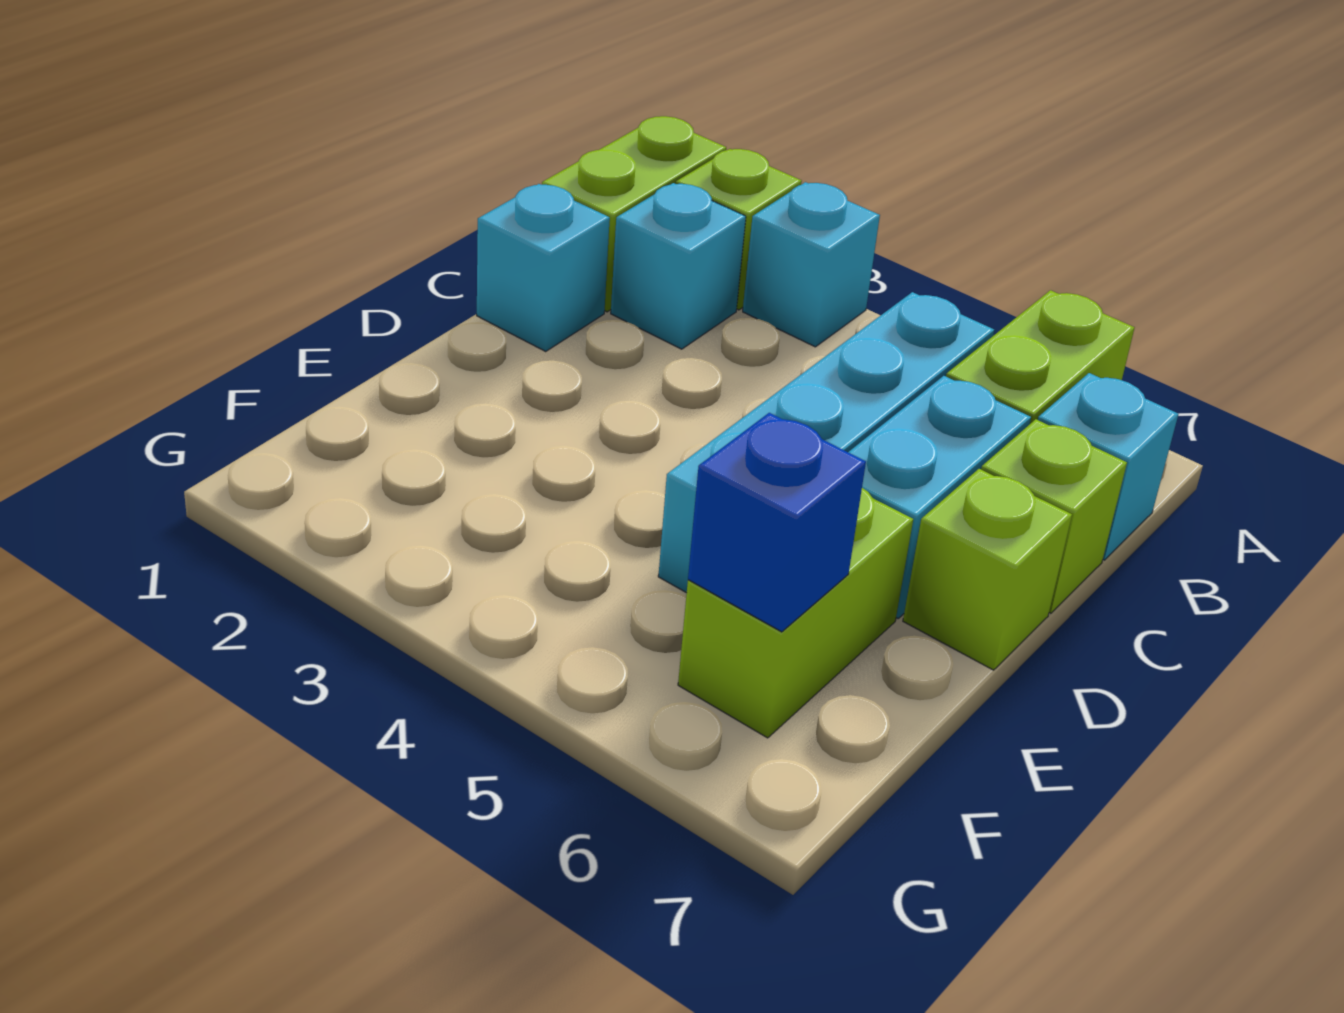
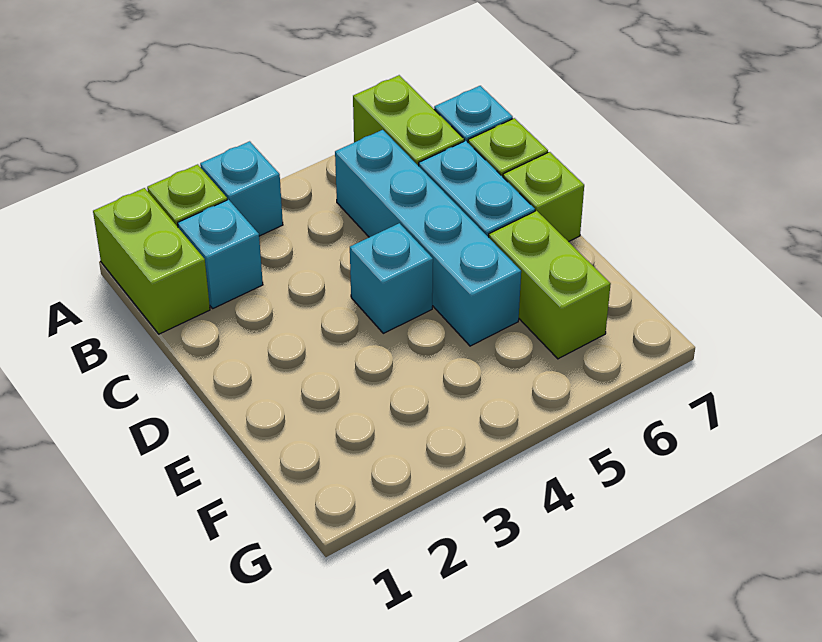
cyan brick C1 level 1 -> cyan brick D4 level 1
blue brick F6 level 2 -> none

